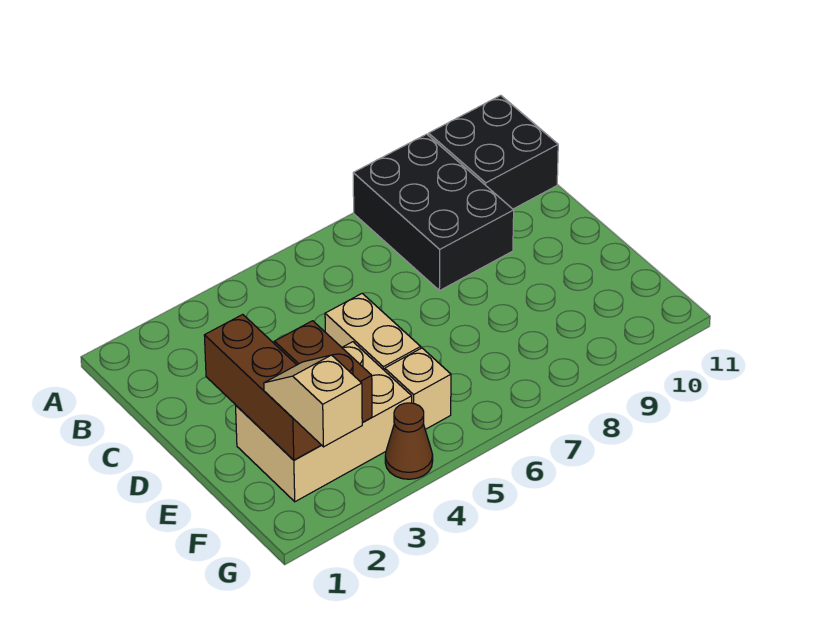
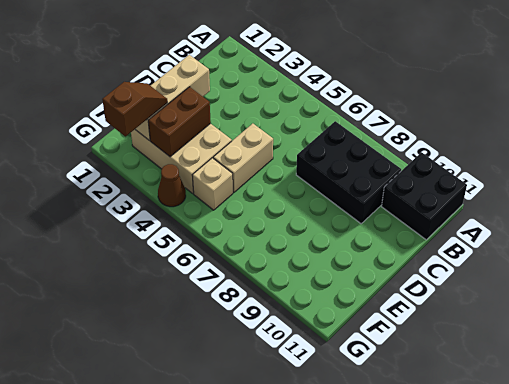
black brick A8:C9 level 1 -> black brick B7:C9 level 1
brown brick D2:F2 level 2 -> tan brick D2:F2 level 2
tan slope F2:G2 level 3 top G -> brown slope F2:G2 level 3 top G

